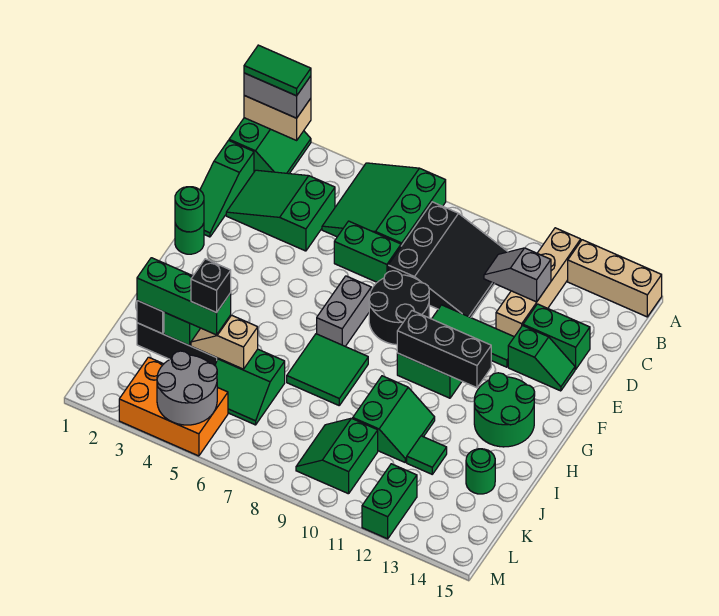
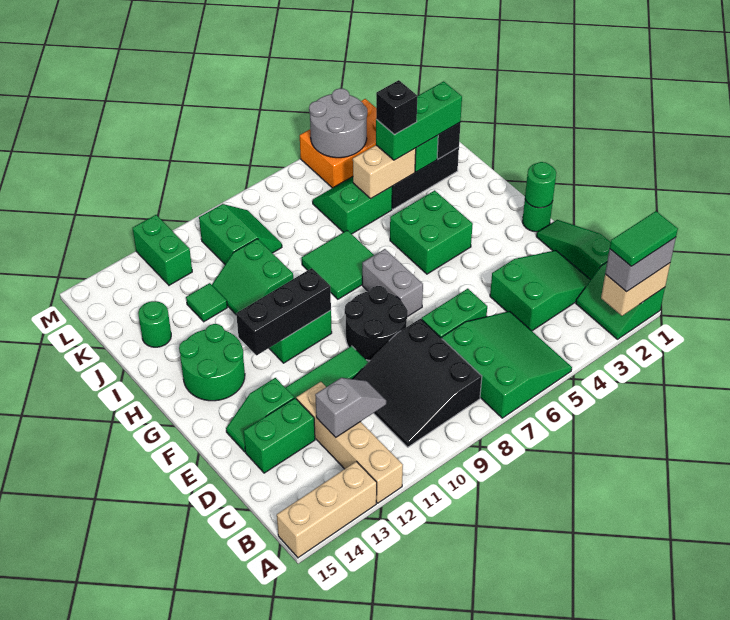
none -> green brick G4:H5 level 1
tan slope J4:J5 level 2 top 5 -> tan brick J4:J5 level 2

